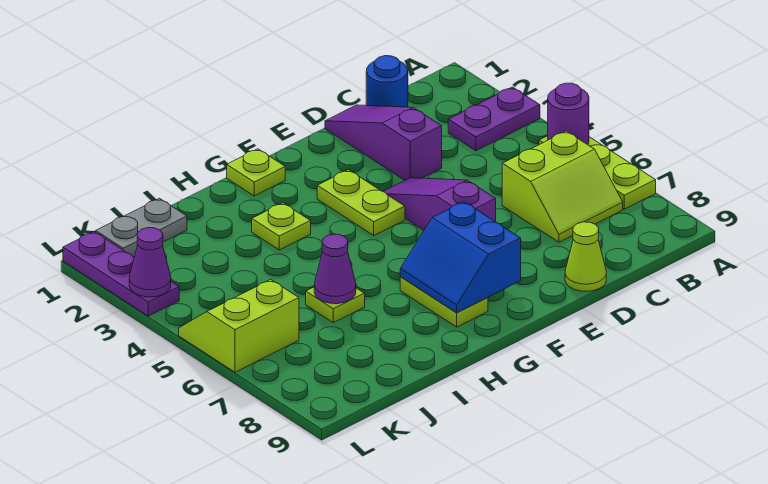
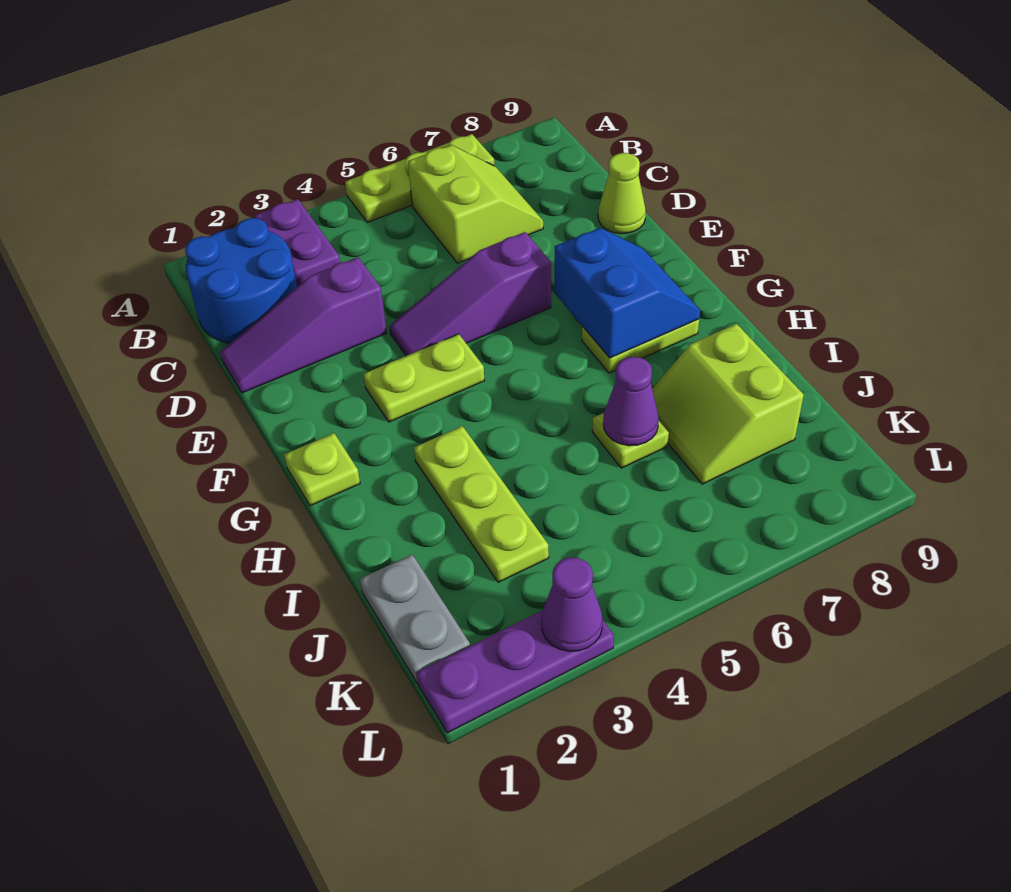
purple round brick A5 level 2 -> none
blue round brick C1 level 1 -> blue round brick B1:C2 level 1
blue slope F7:G8 level 2 top F -> blue slope F7:G8 level 2 top 7
lime plate H3 level 1 -> lime plate H3:J3 level 1
lime slope K5:L6 level 1 top 6 -> lime slope I7:J8 level 1 top 8

